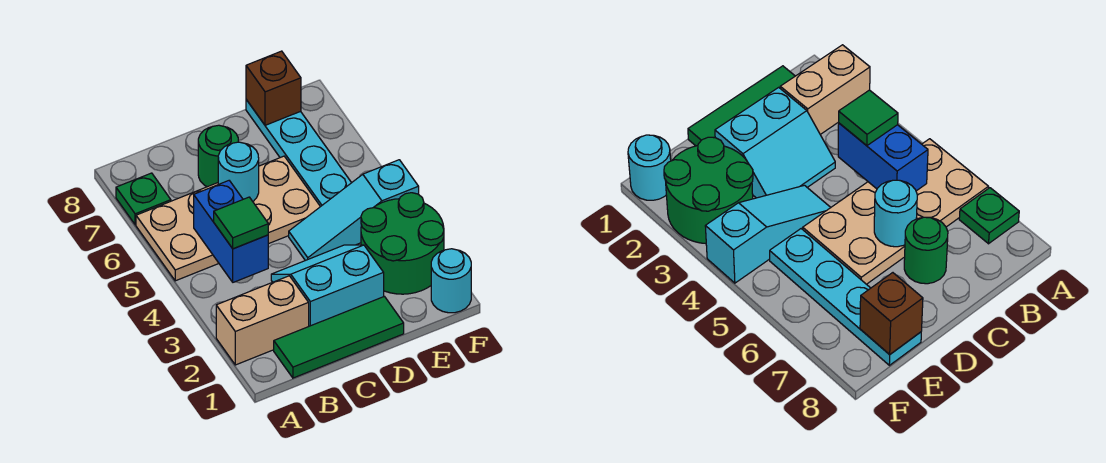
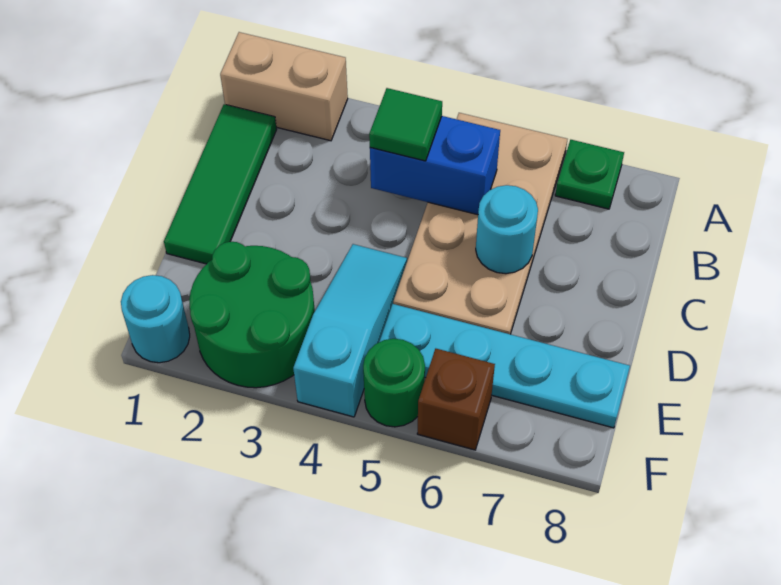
tan brick A2:B2 level 1 -> tan brick A1:A2 level 1
cyan slope C2:D3 level 1 top 2 -> none
green round brick C7 level 1 -> green round brick F5 level 1
brown brick E8 level 2 -> brown brick F6 level 1

